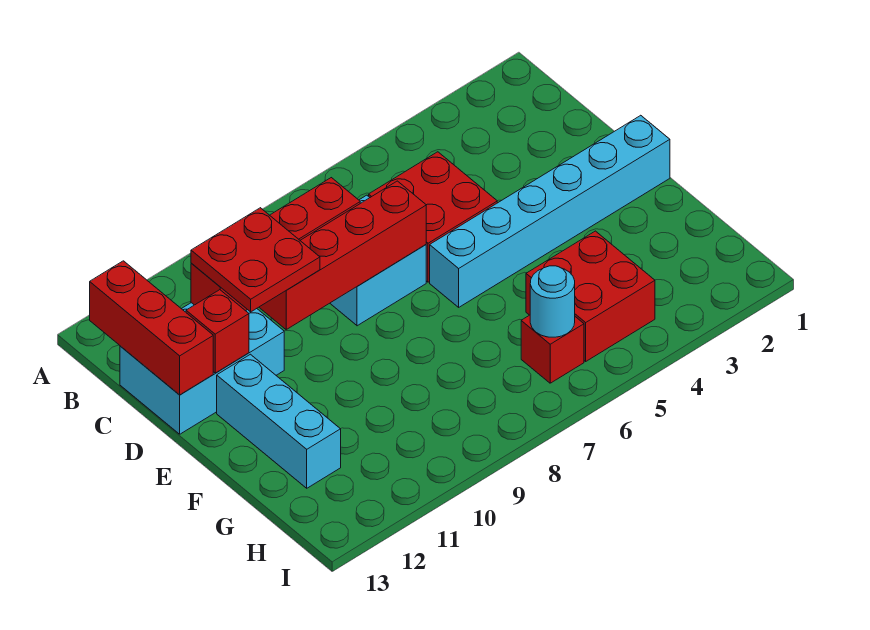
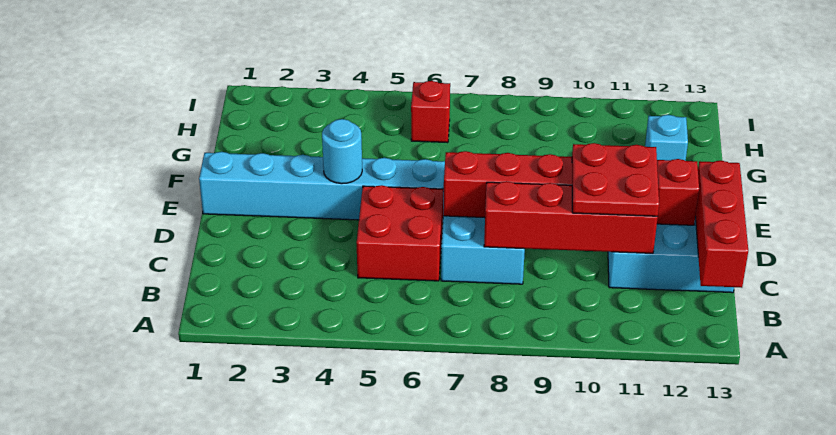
cyan brick E12:G12 level 1 -> cyan brick G12 level 1
red brick G4:H5 level 1 -> none
cyan round brick H6 level 2 -> cyan round brick E4 level 2

